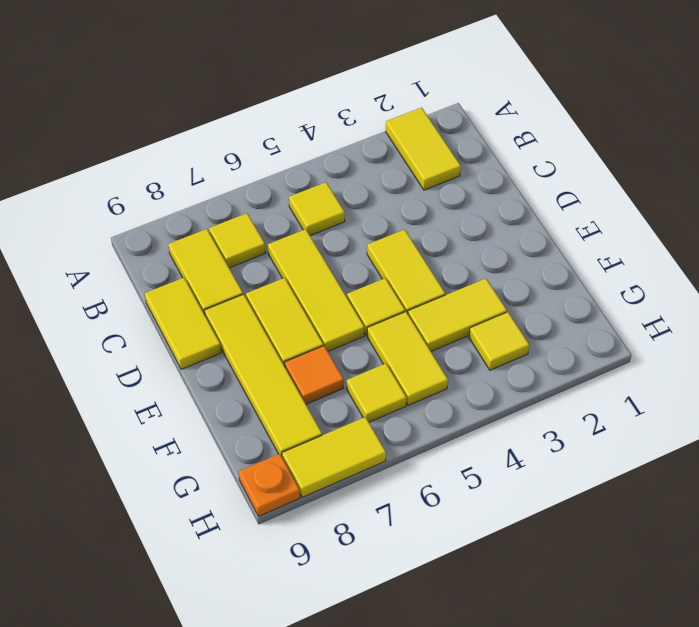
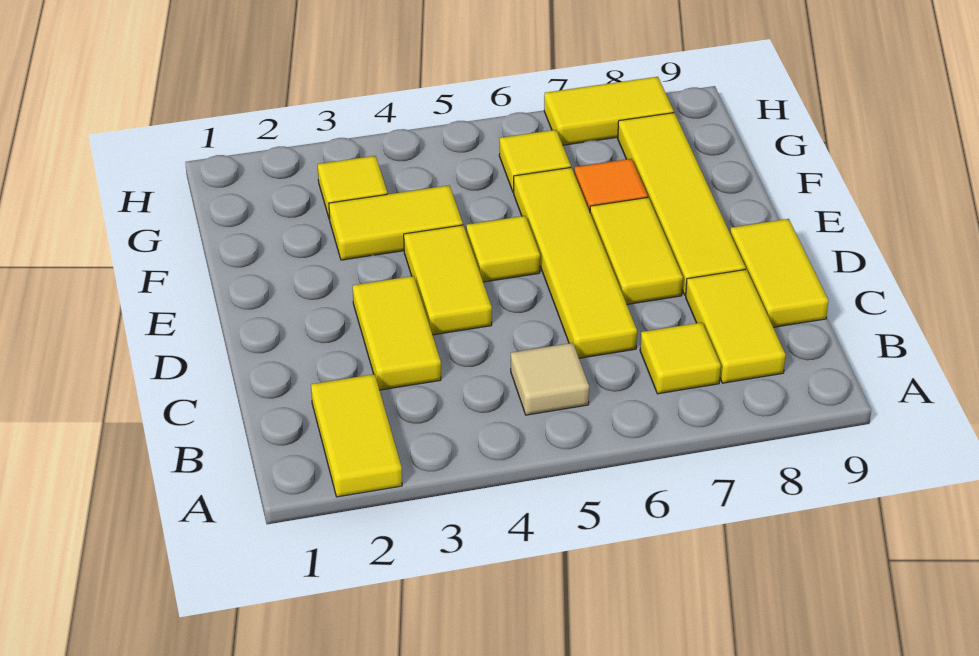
yellow tile B5 level 1 -> tan tile B5 level 1
yellow tile C6:E6 level 1 -> yellow tile C6:F6 level 1
yellow tile F5:G5 level 1 -> yellow tile C3:D3 level 1
orange plate H9 level 1 -> none

